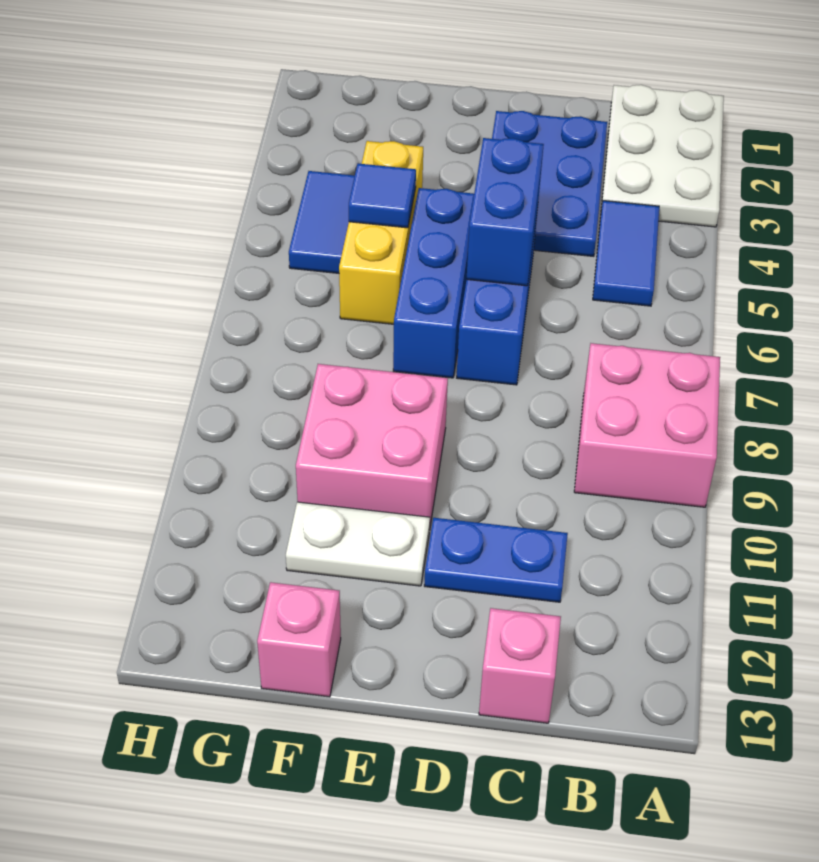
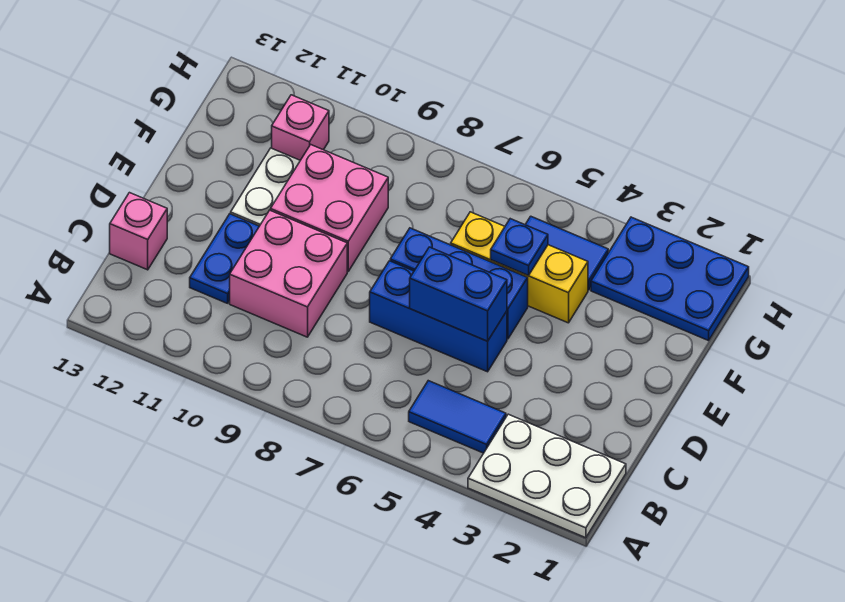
pink brick A8:B9 level 1 -> pink brick C9:D10 level 1
blue plate C2:D4 level 1 -> blue plate G1:H3 level 1
blue tile F5 level 2 -> blue plate F5 level 2
pink brick F13 level 1 -> pink brick G11 level 1

